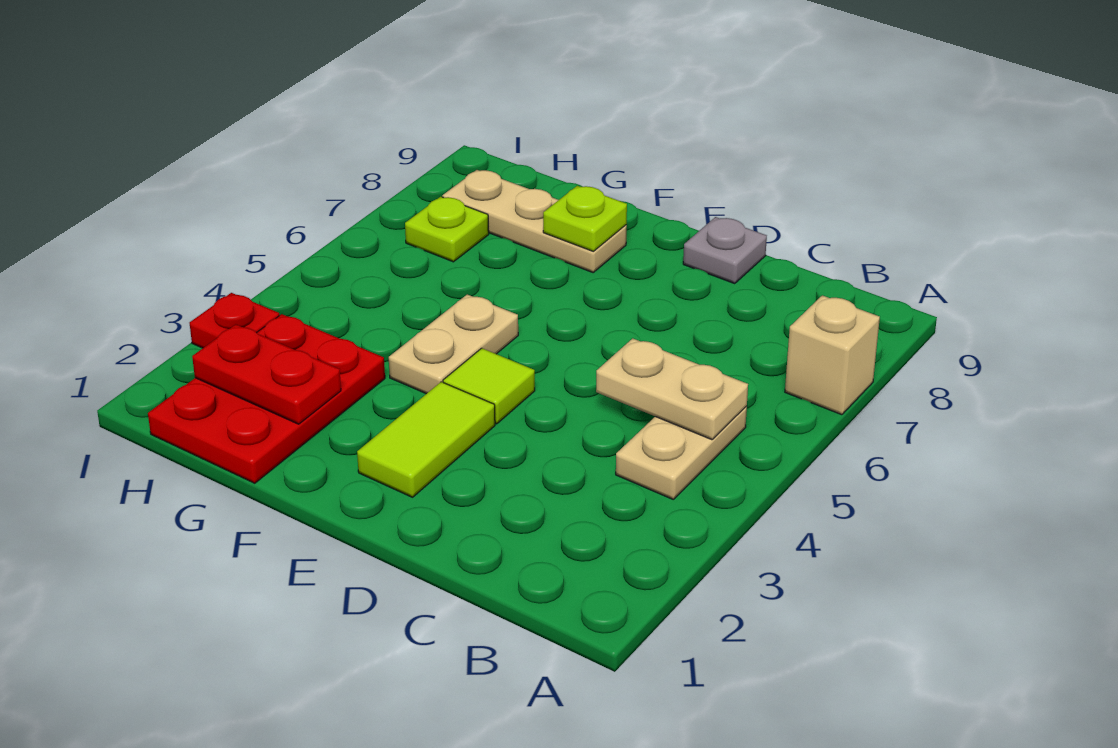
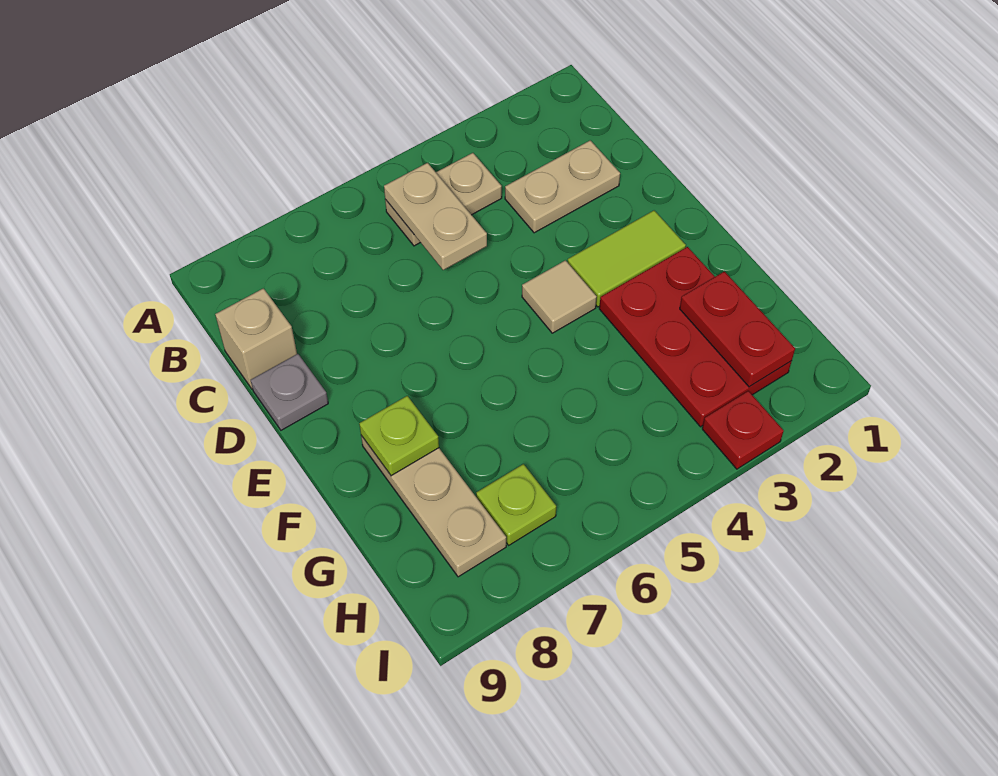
tan brick A7 level 1 -> tan brick C9 level 1
lime tile E4 level 1 -> tan tile E4 level 1
tan plate F4:F5 level 1 -> tan plate C2:C3 level 1
red plate G1:H3 level 1 -> red plate F2:H3 level 1

